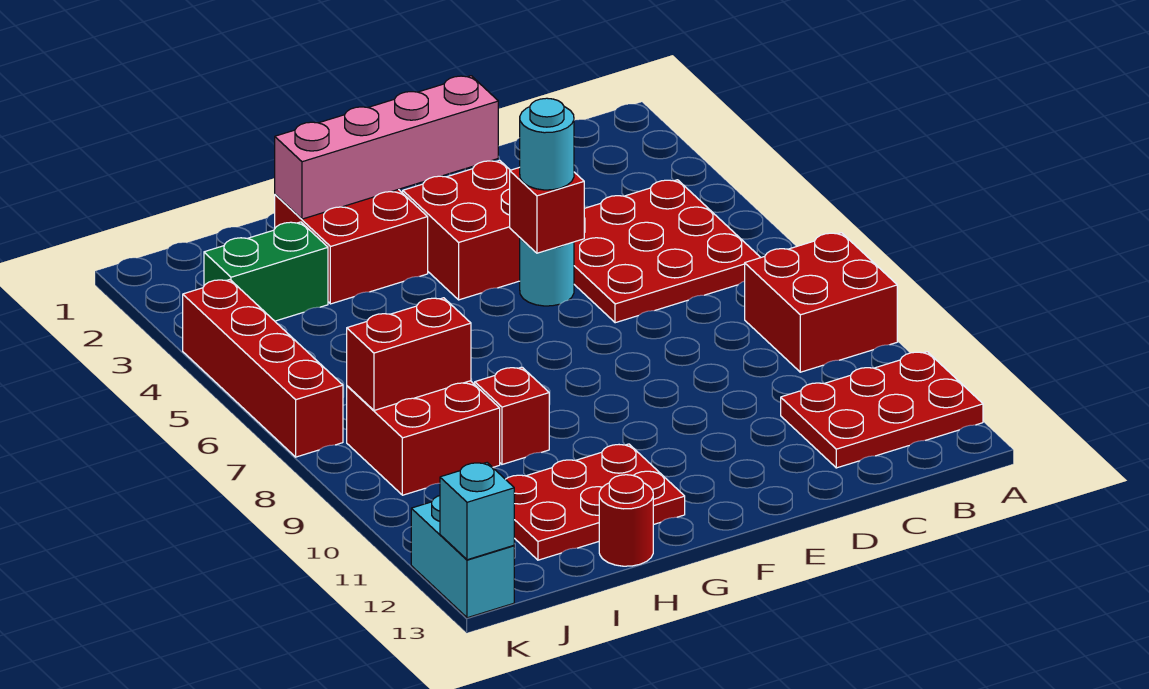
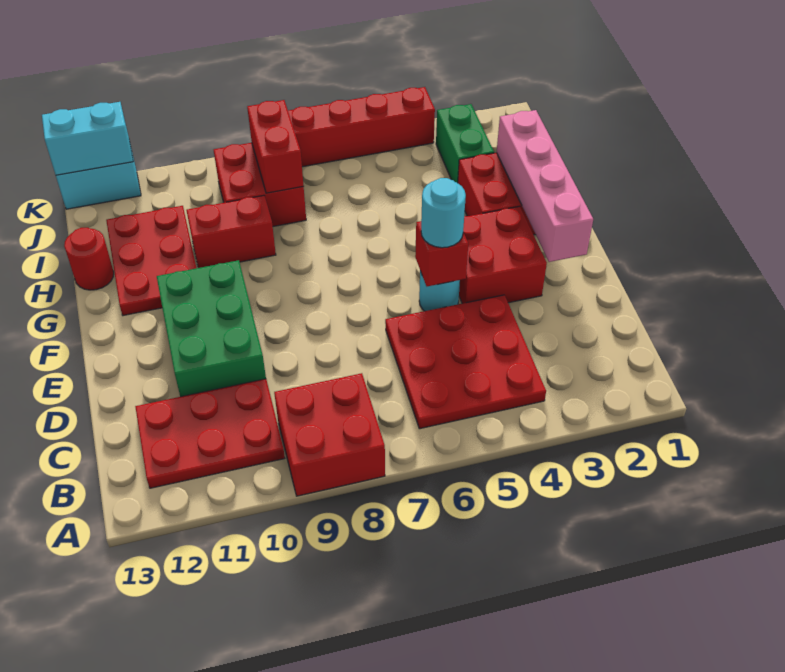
red plate A11:C12 level 1 -> red plate B10:C12 level 1
none -> green brick D10:F11 level 1
red brick H9 level 1 -> red brick H9:H10 level 1
cyan brick K13 level 2 -> cyan brick K12:K13 level 2

